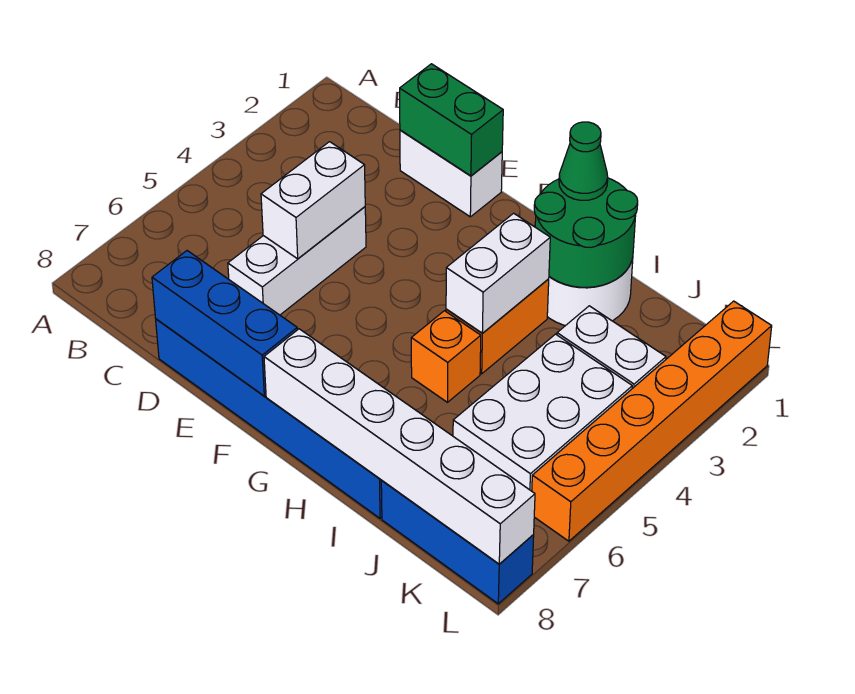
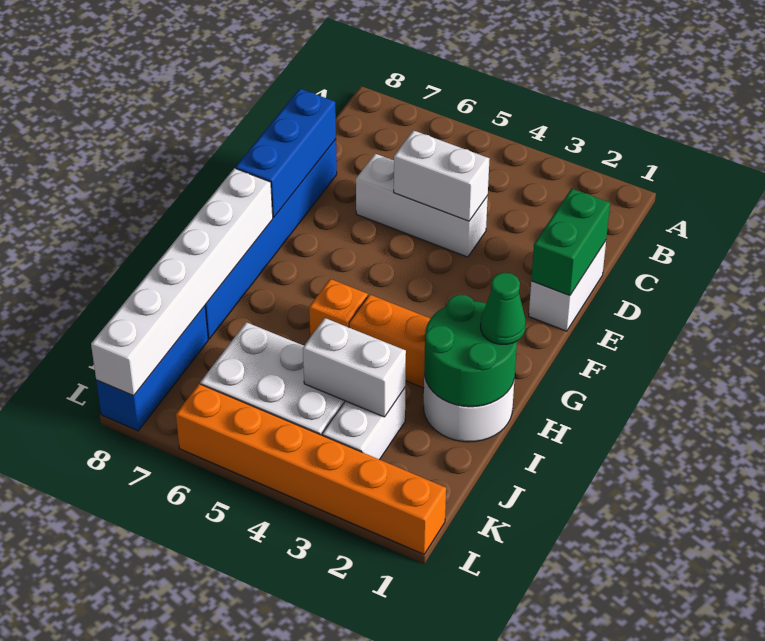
white brick H3:H4 level 2 -> white brick J3:J4 level 2

